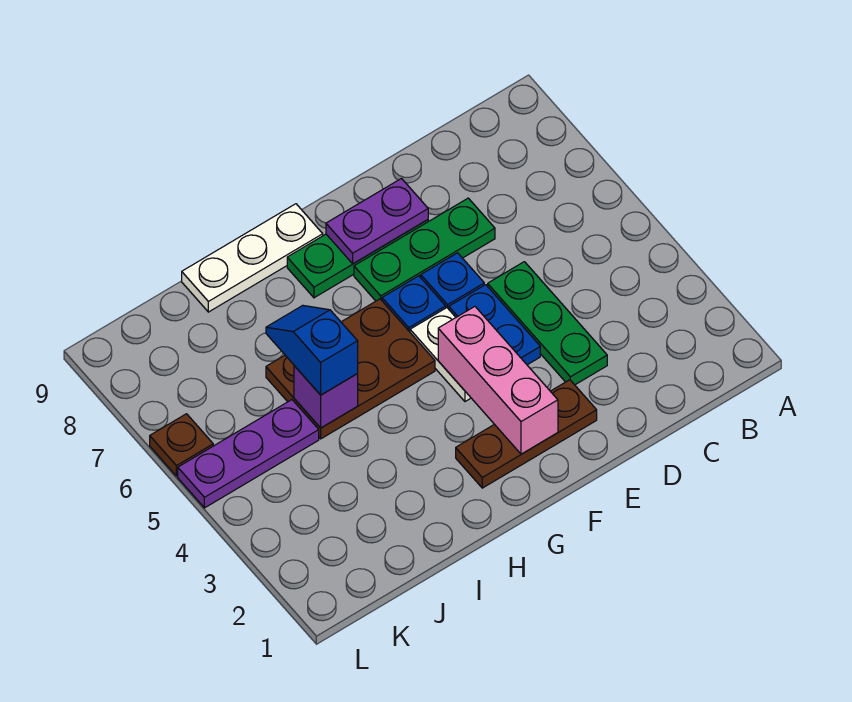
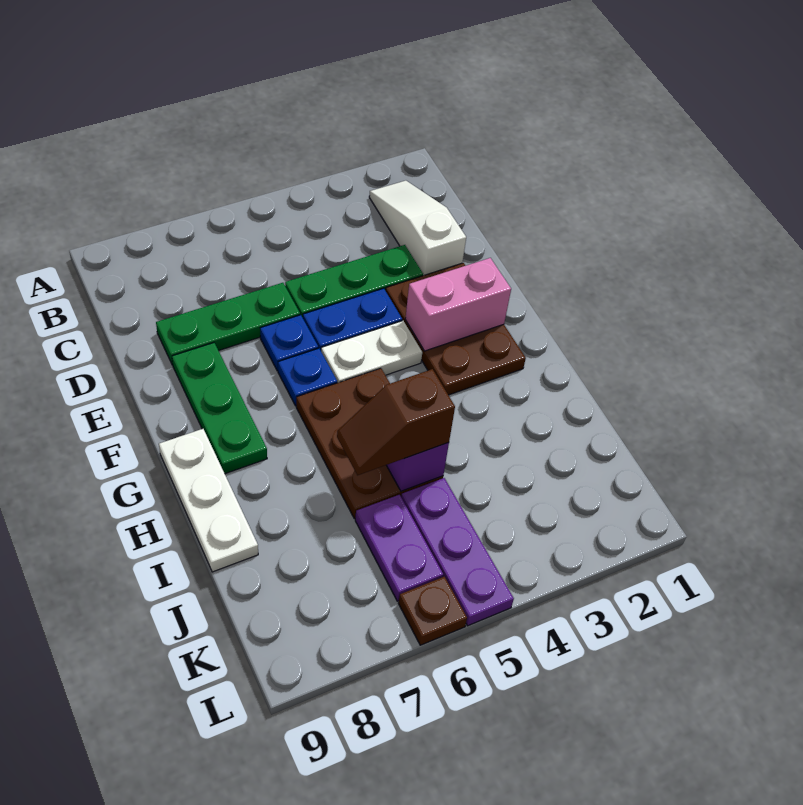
none -> white slope B2:D2 level 1 top D
green plate D7:F7 level 1 -> green plate D6:D8 level 1
brown plate E2:G2 level 1 -> brown plate E2:G3 level 1
purple plate E8:F8 level 2 -> purple plate J6:K6 level 1
pink brick F2:F4 level 2 -> pink brick F2:F3 level 2
blue slope I5:I6 level 3 top 5 -> brown slope I5:I6 level 3 top 5

